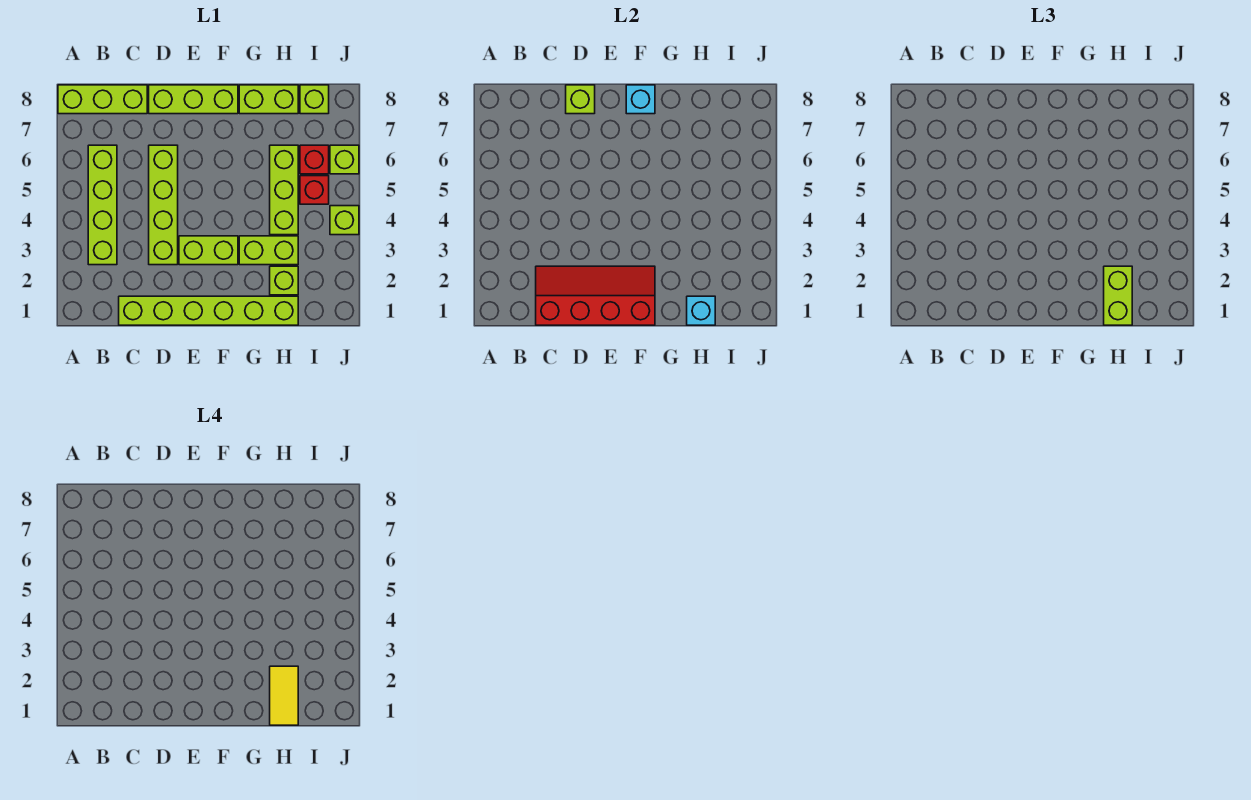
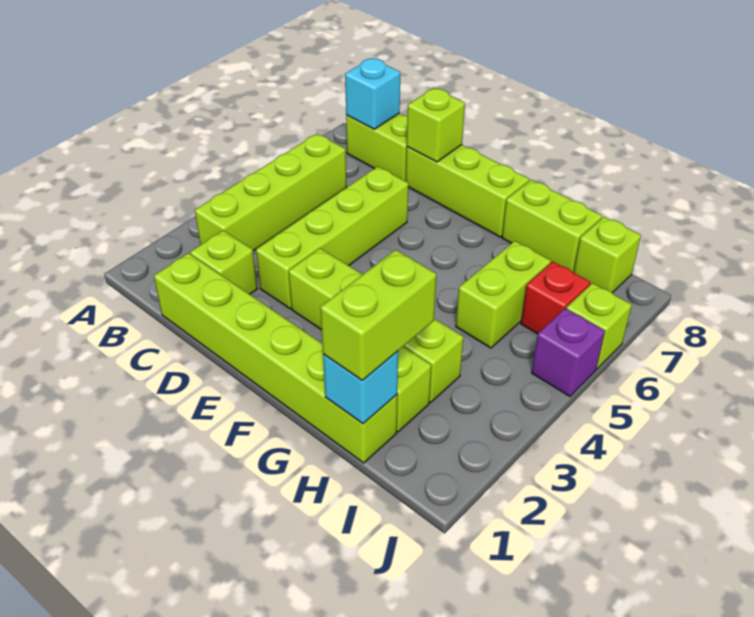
lime brick A8:C8 level 1 -> lime brick B8:C8 level 1
red slope C1:F2 level 2 top 1 -> none
cyan brick F8 level 2 -> cyan brick B8 level 2
yellow tile H1:H2 level 4 -> none
lime brick H4:H6 level 1 -> lime brick H5:H6 level 1
red brick I5 level 1 -> none
lime brick J4 level 1 -> lime brick C2 level 1
none -> purple brick J5 level 1

